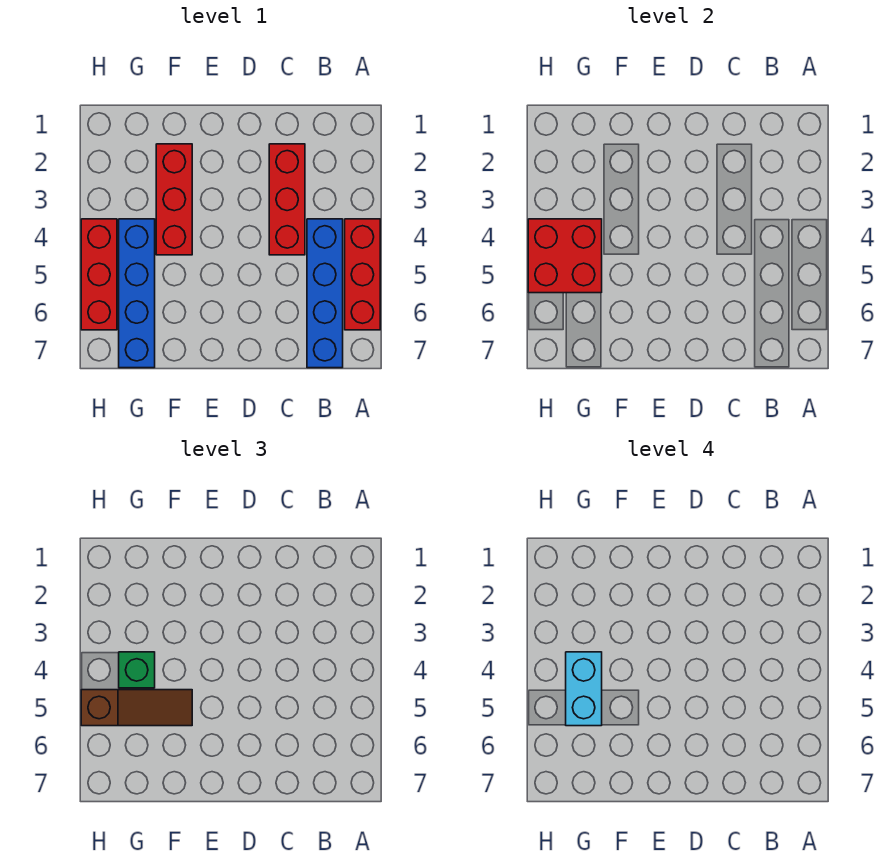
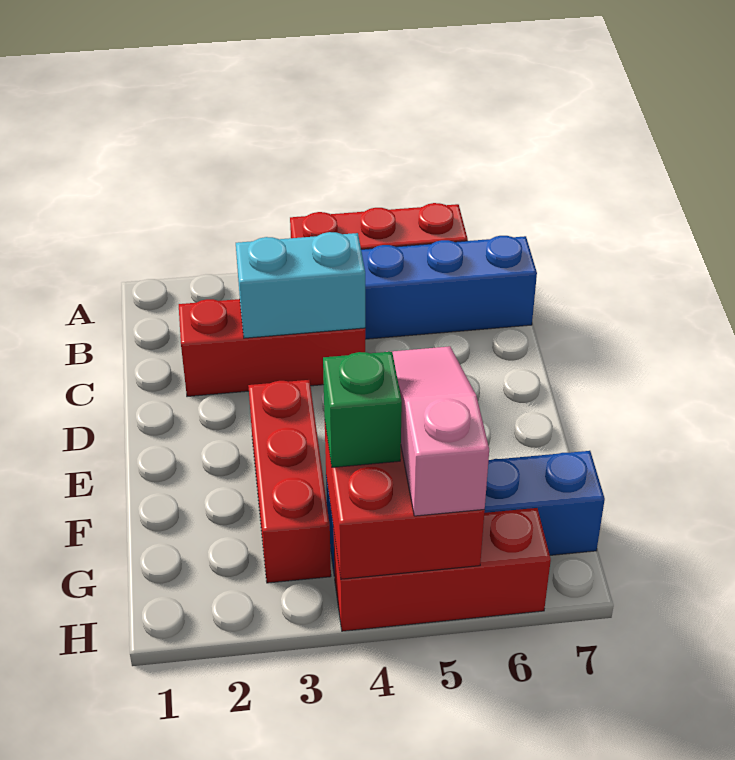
red brick F2:F4 level 1 -> red brick E3:G3 level 1
brown slope F5:H5 level 3 top H -> pink slope F5:H5 level 3 top H
cyan brick G4:G5 level 4 -> cyan brick C3:C4 level 2

